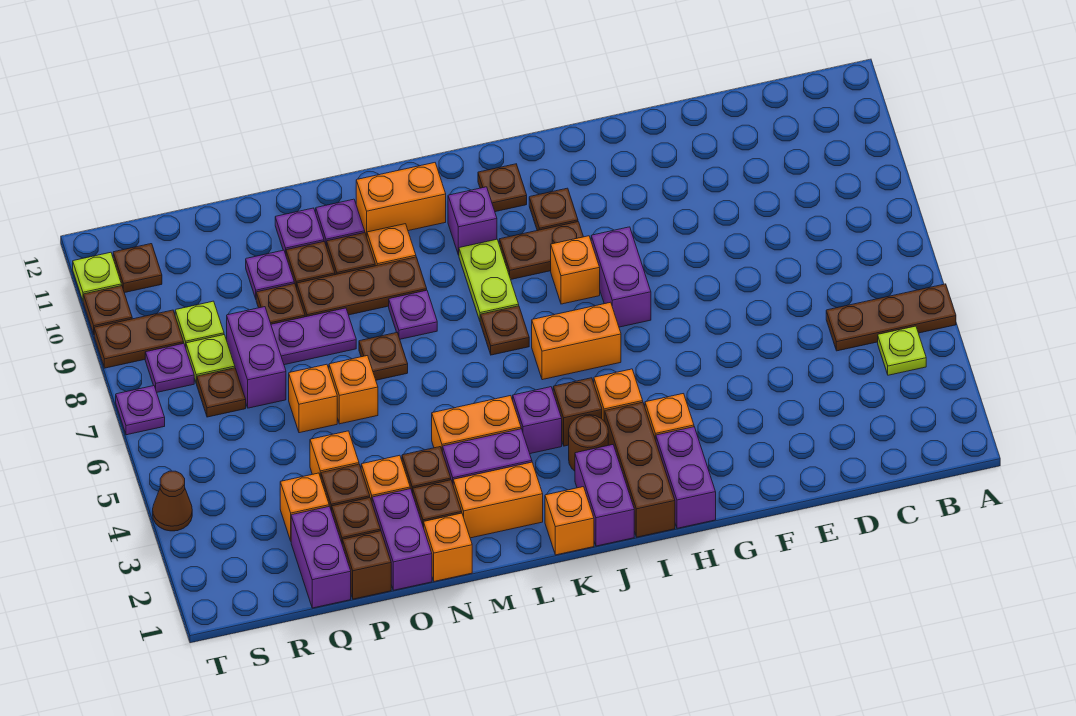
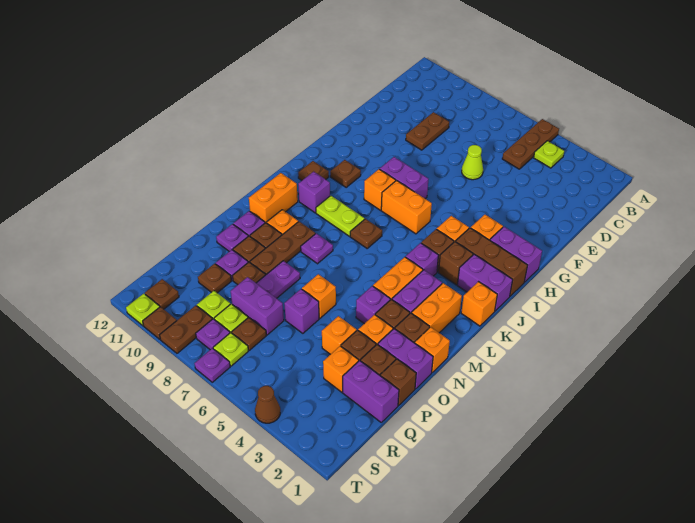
none -> lime cone E6 level 1
orange brick I6:J6 level 1 -> orange brick I6:I7 level 1
brown plate I9:J9 level 1 -> brown plate D9:E9 level 1
brown round brick J3 level 1 -> brown brick J3 level 1
none -> purple brick N4 level 1
brown plate N7 level 1 -> brown plate Q10 level 1
orange brick P6 level 1 -> purple brick P6 level 1
none -> lime plate S7 level 1

